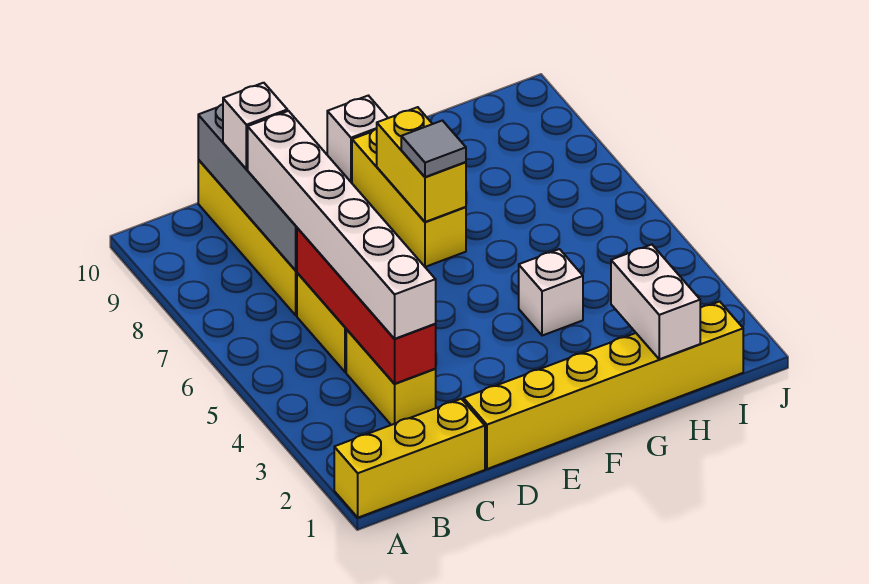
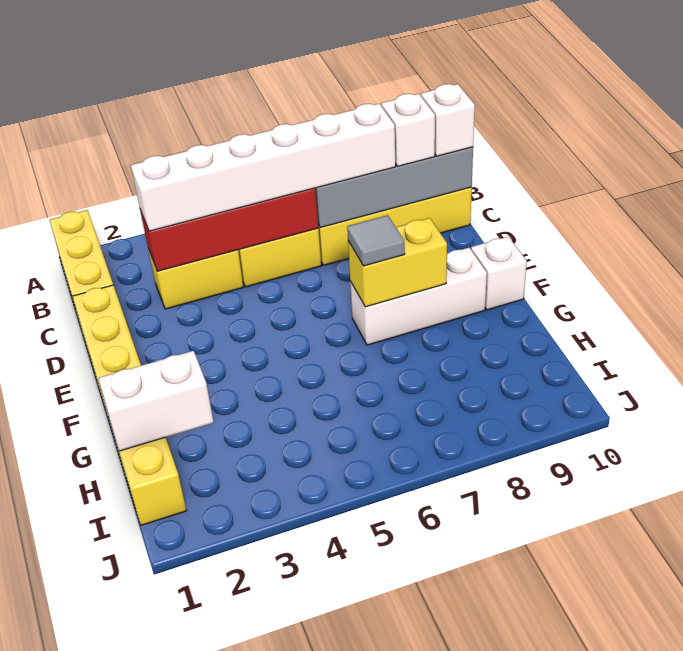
yellow brick F7:F9 level 1 -> white brick F7:F9 level 1
white brick G4 level 1 -> white brick C10 level 3

